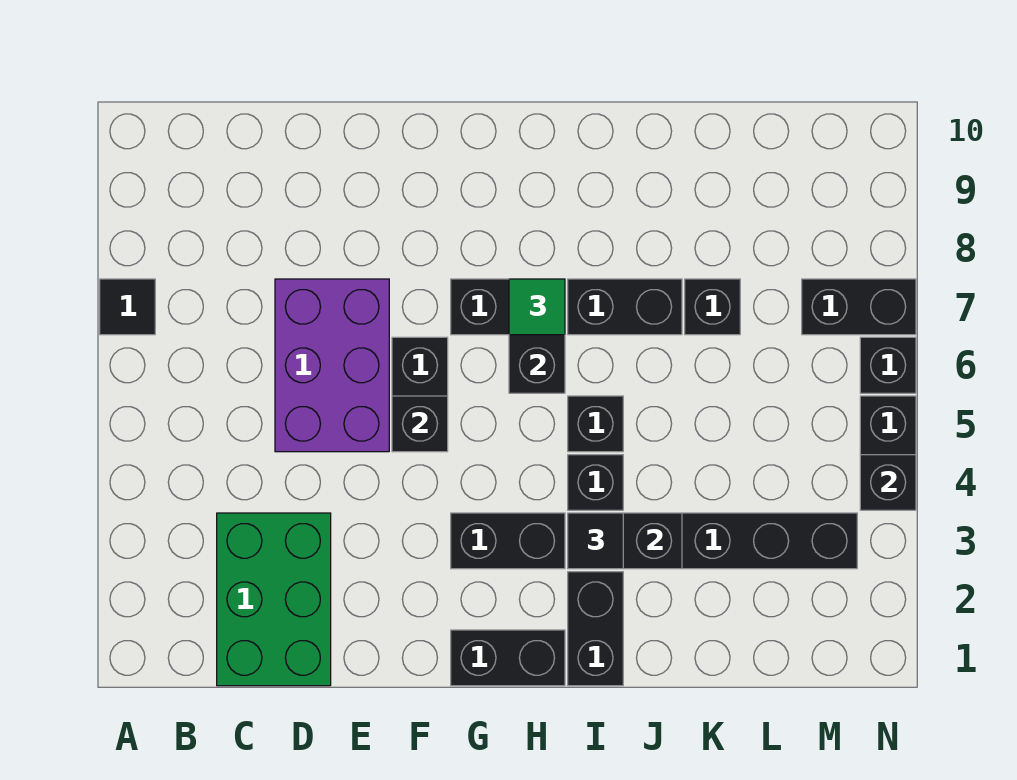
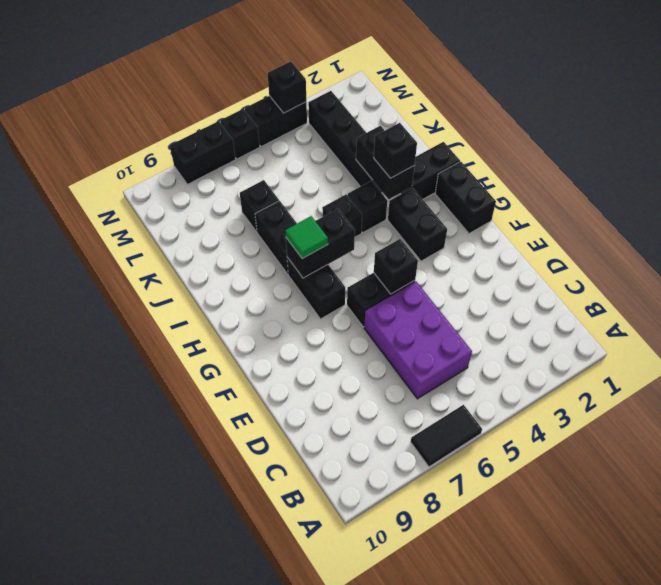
black tile A7 level 1 -> black tile A6:A7 level 1
green brick C1:D3 level 1 -> none
purple brick D5:E7 level 1 -> purple brick C5:E6 level 1
black tile I3 level 3 -> black brick I3 level 3
black brick M7:N7 level 1 -> black brick N7:N8 level 1

